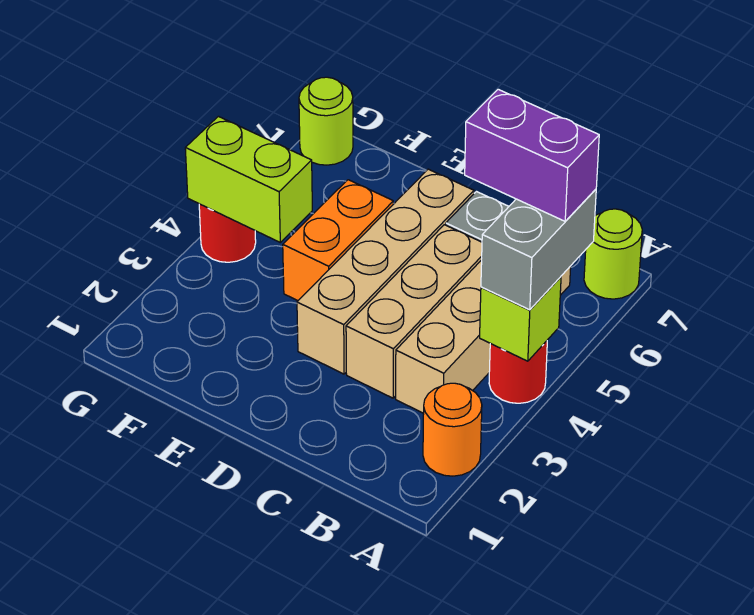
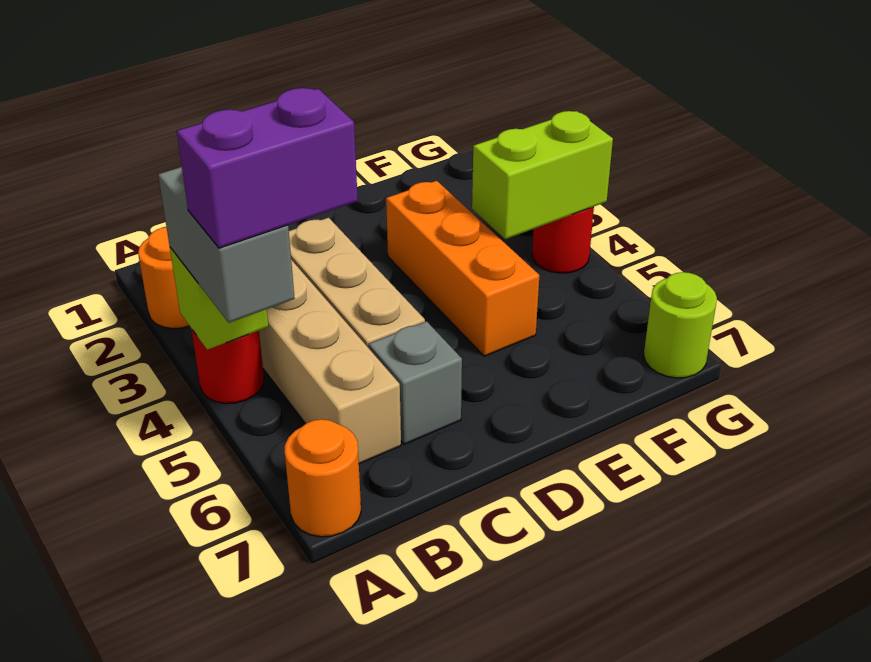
lime round brick A7 level 1 -> orange round brick A7 level 1
tan brick D3:D6 level 1 -> none
orange brick E4:E5 level 1 -> orange brick E3:E5 level 1

